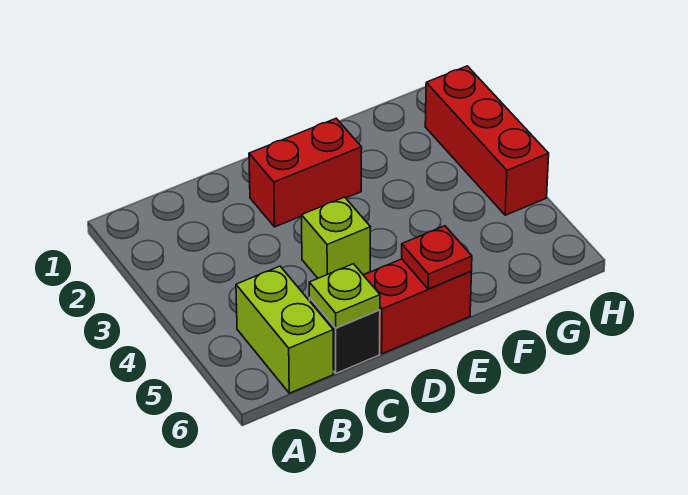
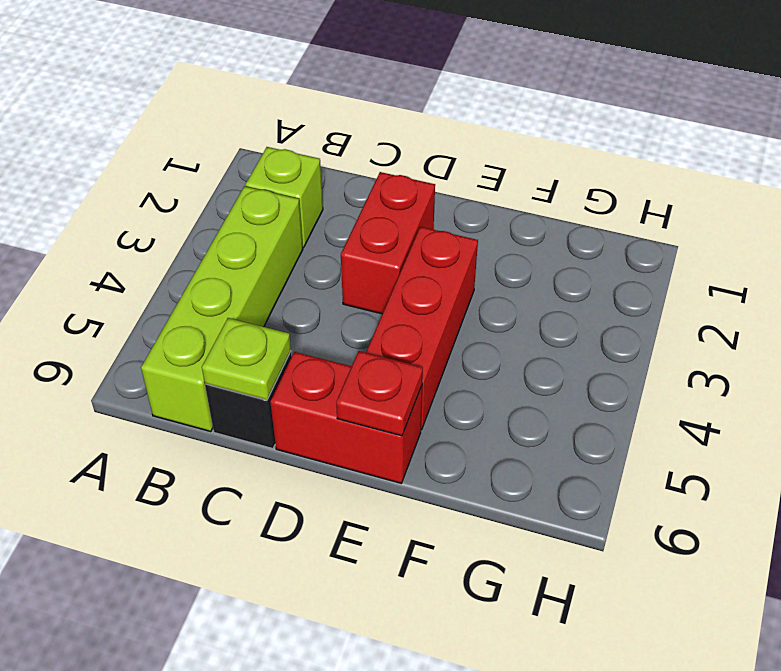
lime brick B5:B6 level 1 -> lime brick B3:B6 level 1
red brick D2:E2 level 1 -> red brick D2:D3 level 1
lime brick D4 level 1 -> lime brick B2 level 1
red brick H2:H4 level 1 -> red brick E3:E5 level 1

